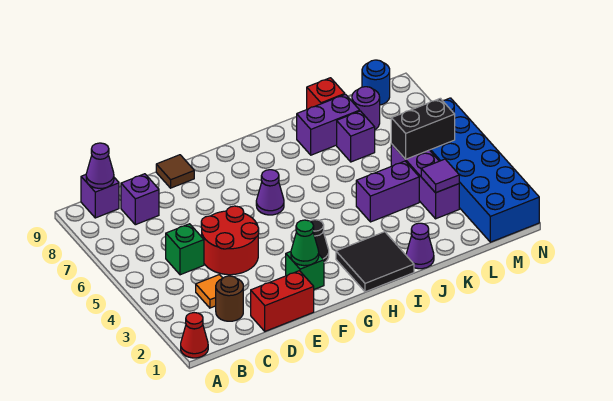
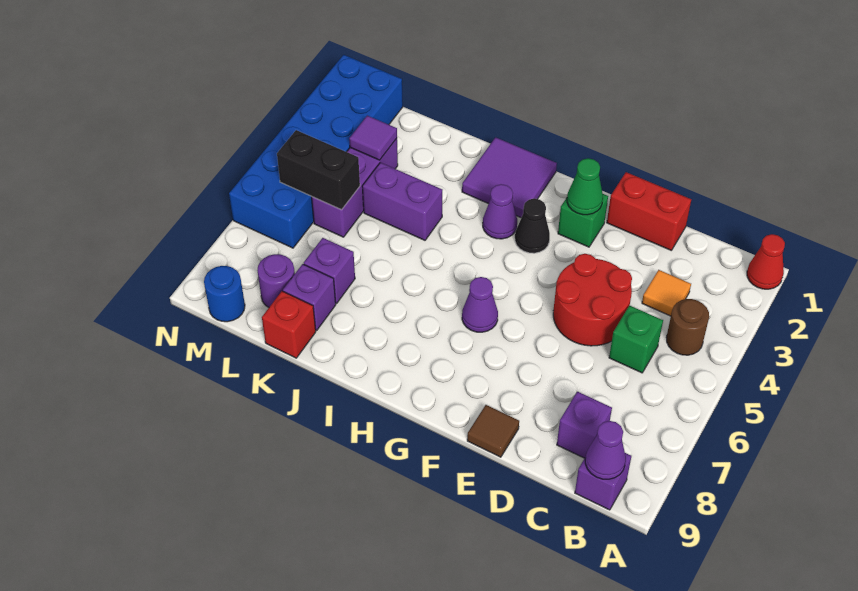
brown round brick C2 level 1 -> brown round brick B4 level 1
black tile H1:I2 level 1 -> purple tile H1:I2 level 1
purple cone J1 level 1 -> purple cone H3 level 1
purple brick J8:K8 level 1 -> purple brick K8 level 1

